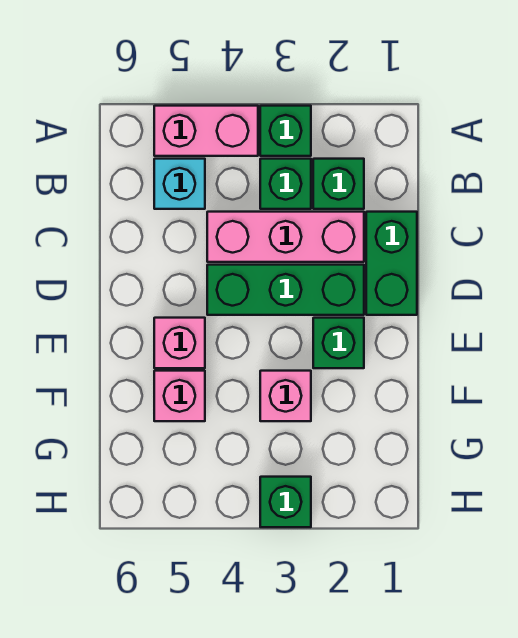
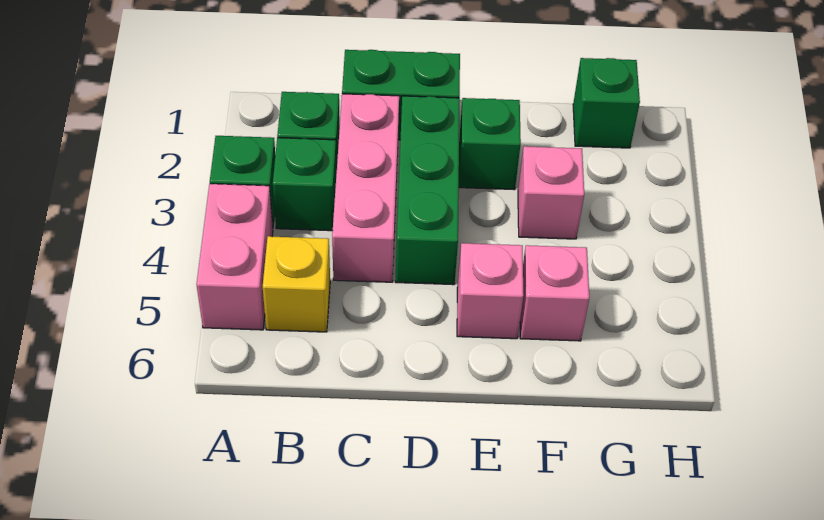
cyan brick B5 level 1 -> yellow brick B5 level 1
green brick H3 level 1 -> green brick G1 level 1

